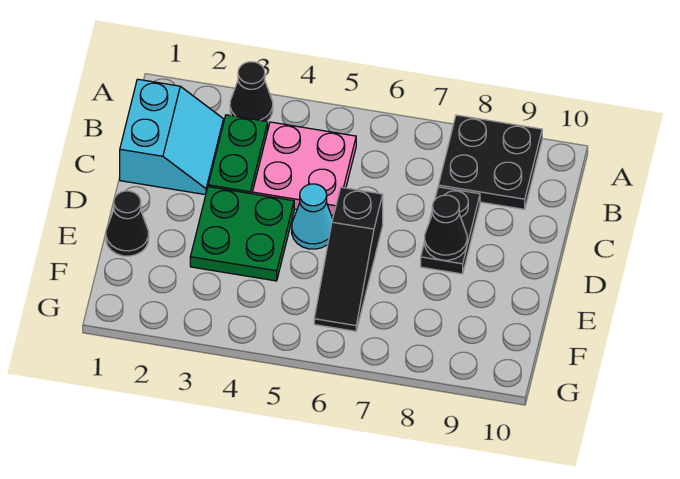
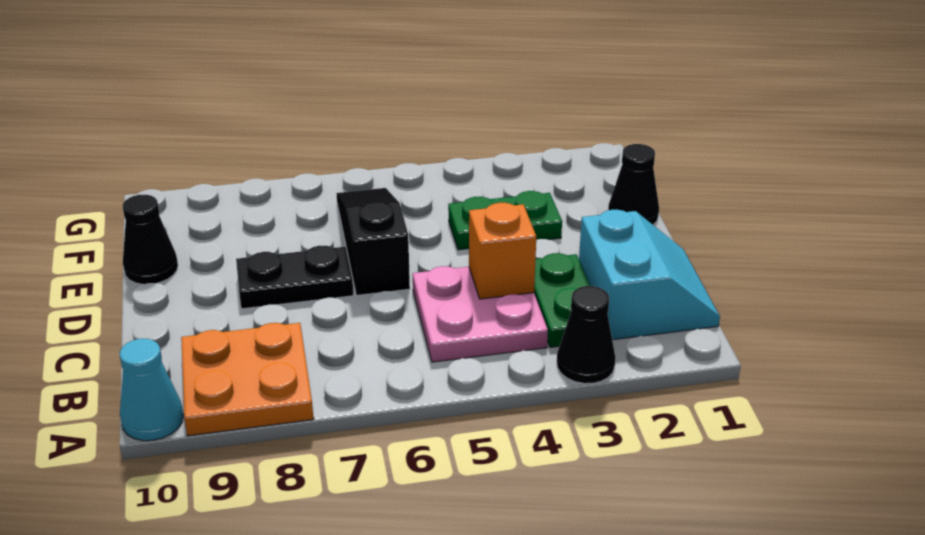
black plate A8:B9 level 1 -> orange plate A8:B9 level 1
cyan slope B1:C2 level 1 top 1 -> cyan slope B1:C2 level 1 top 2
none -> orange brick C4 level 2
black plate C8:D8 level 1 -> black plate D7:D8 level 1
green plate D3:E4 level 1 -> green plate E3:E4 level 1
cyan cone D5 level 1 -> cyan cone A10 level 1
black cone D8 level 2 -> black cone E10 level 1

